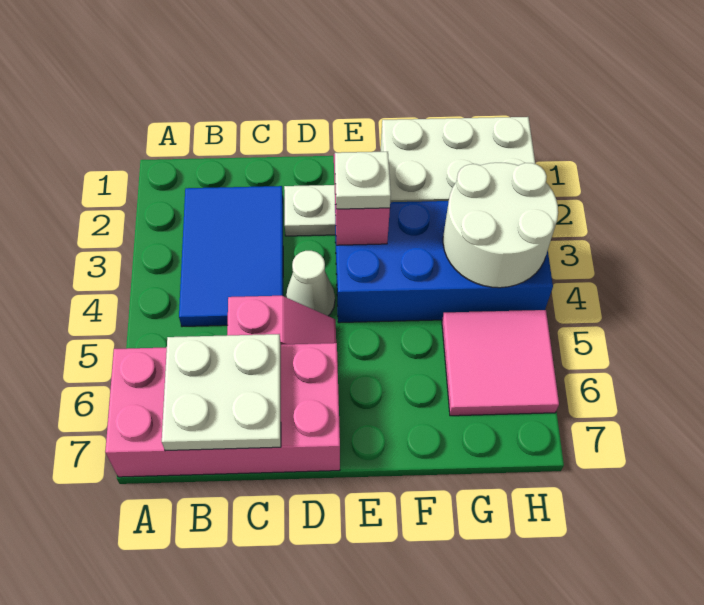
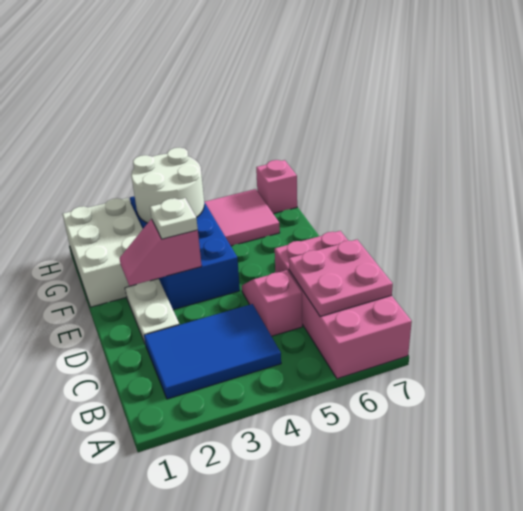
white plate B6:C7 level 2 -> pink plate B6:C7 level 2
white cone D4 level 1 -> none
none -> pink brick H7 level 1

